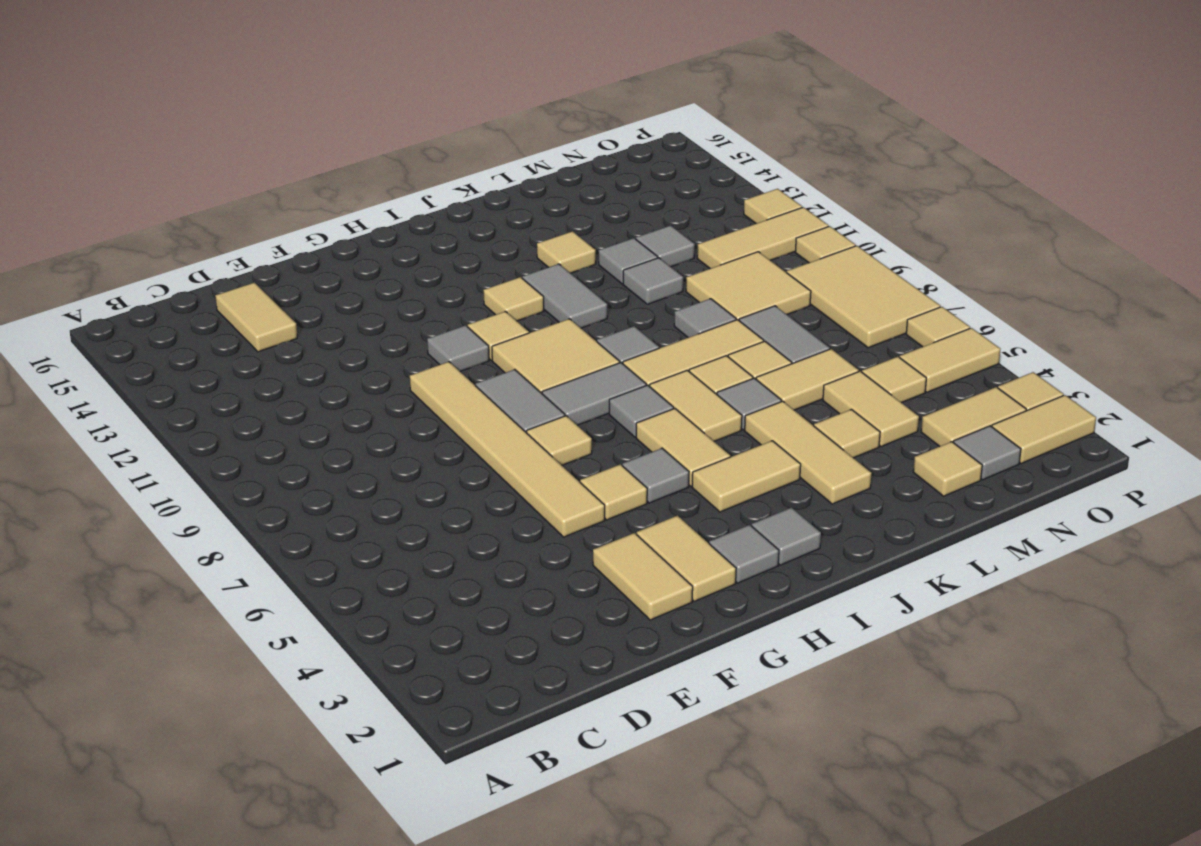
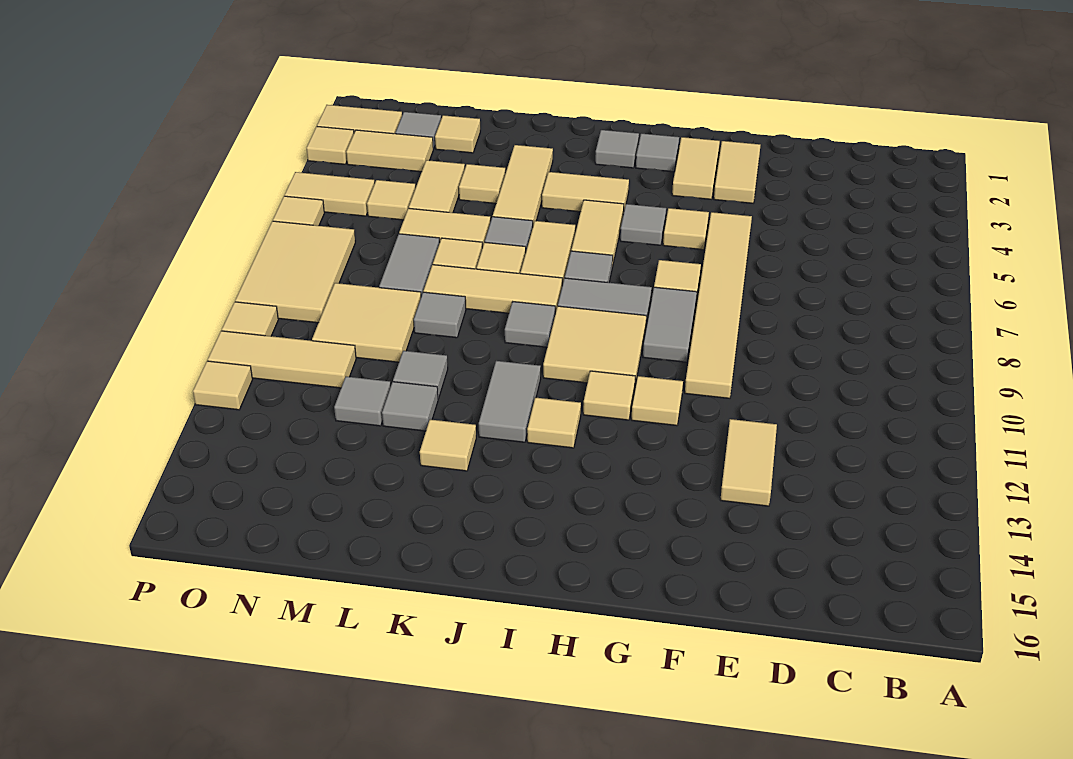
tan tile D14:D15 level 1 -> tan tile E12:E13 level 1
grey tile G11 level 1 -> tan tile G11 level 1

